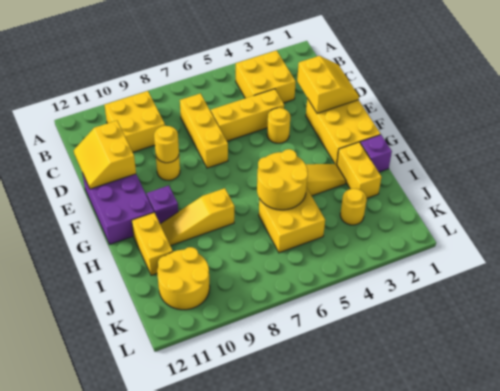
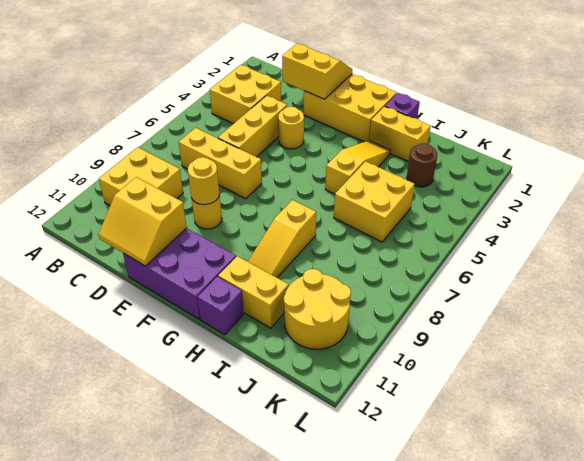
purple brick G10 level 1 -> purple brick H12 level 1
yellow round brick H5:I6 level 2 -> none
yellow round brick J3 level 1 -> brown round brick J3 level 1

